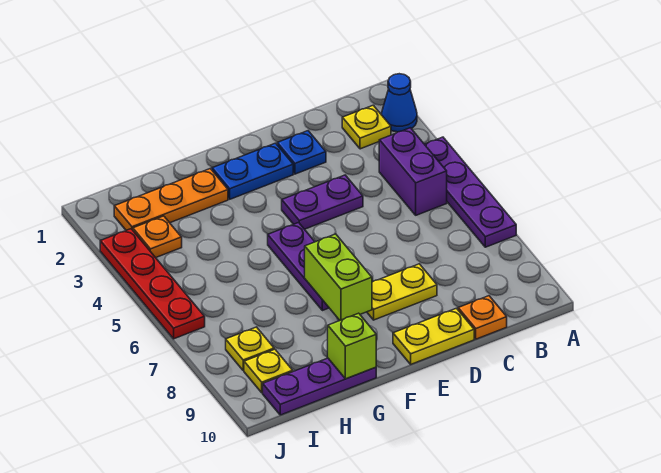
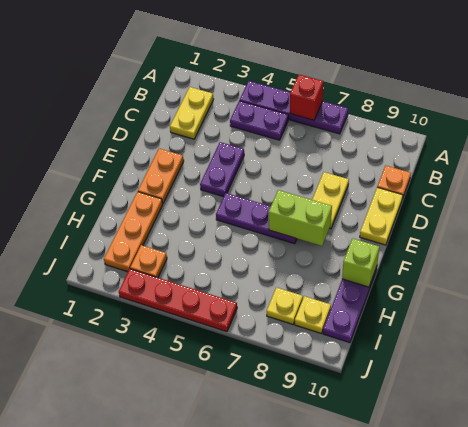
blue cone A2 level 1 -> none
none -> red brick A6 level 2
yellow plate B2 level 1 -> yellow plate B2:C2 level 1
purple brick B4:B5 level 1 -> purple plate B4:B5 level 1
blue plate D2 level 1 -> none
blue plate E2:F2 level 1 -> orange plate E2:F2 level 1

